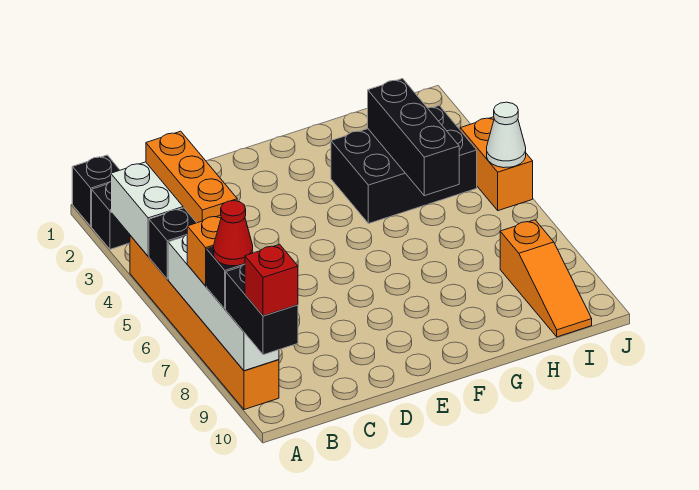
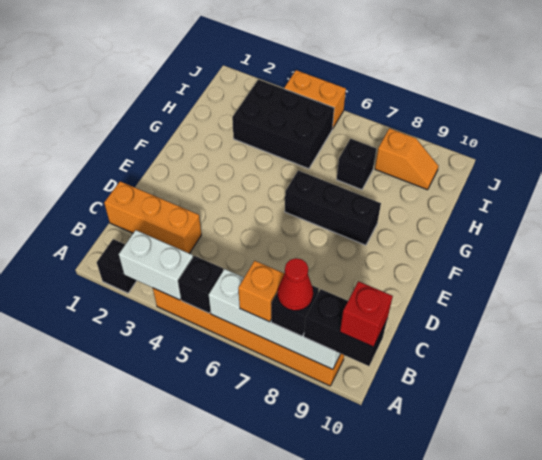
black brick A1 level 1 -> black brick H7 level 1
black brick G3:I4 level 1 -> black brick H3:I5 level 1
black brick H3:H5 level 2 -> black brick F6:F8 level 1
orange slope I8:I10 level 1 top 8 -> orange slope I8:I9 level 1 top 8
white cone J5 level 2 -> none

